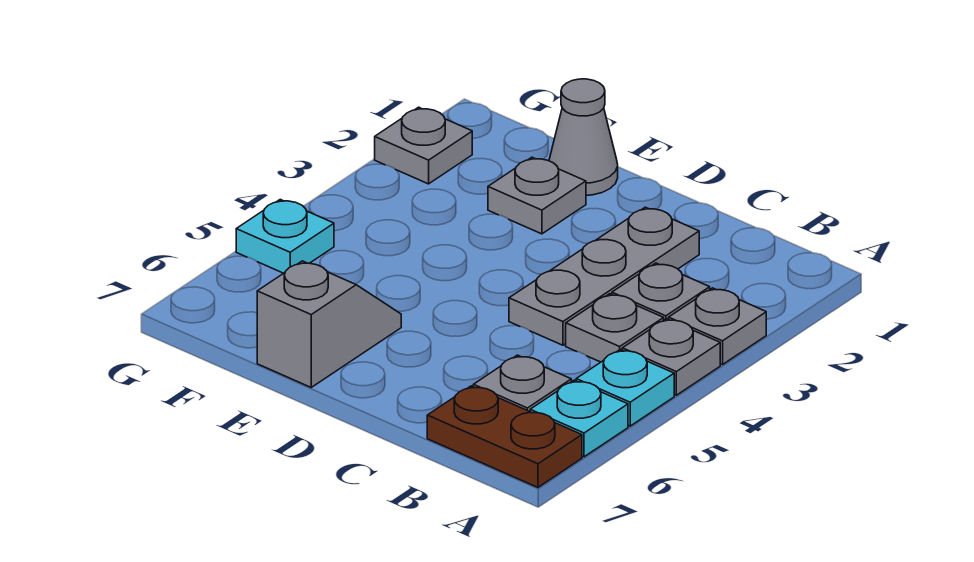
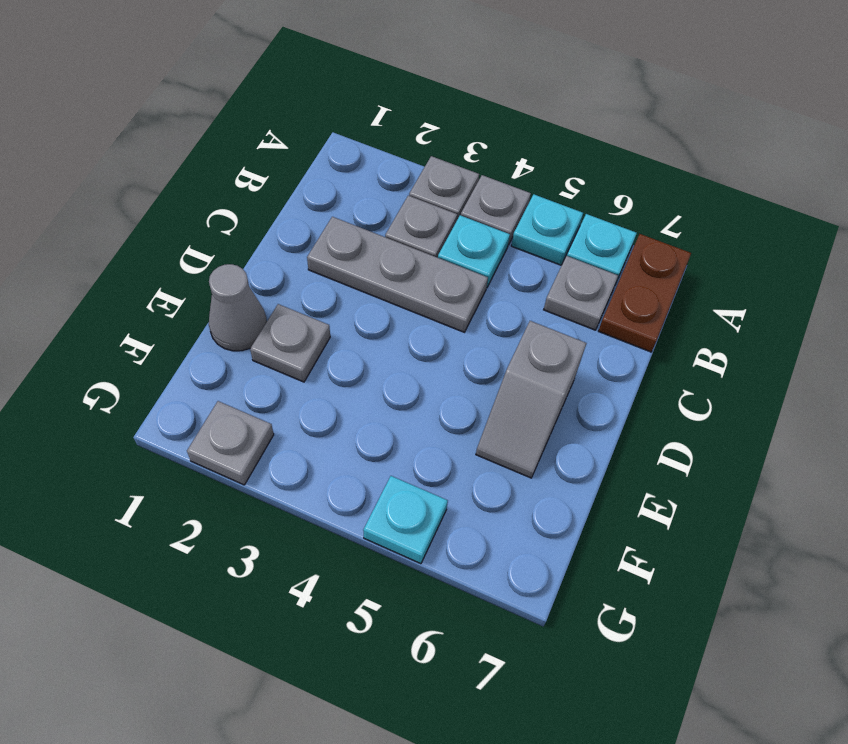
grey plate B4 level 1 -> cyan plate B4 level 1
grey slope E6:E7 level 1 top 7 -> grey slope D6:E6 level 1 top D

